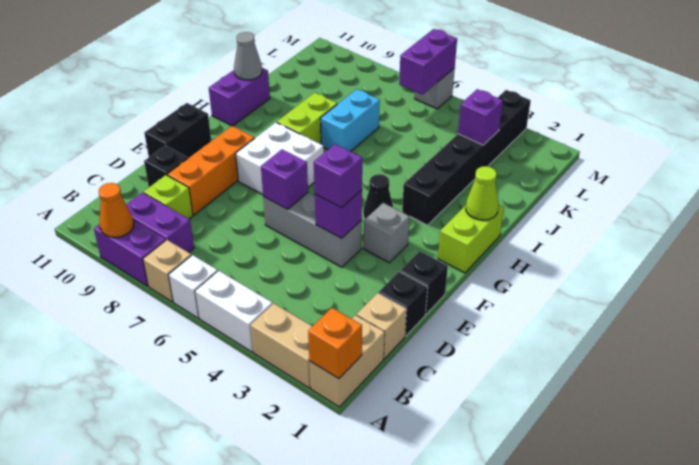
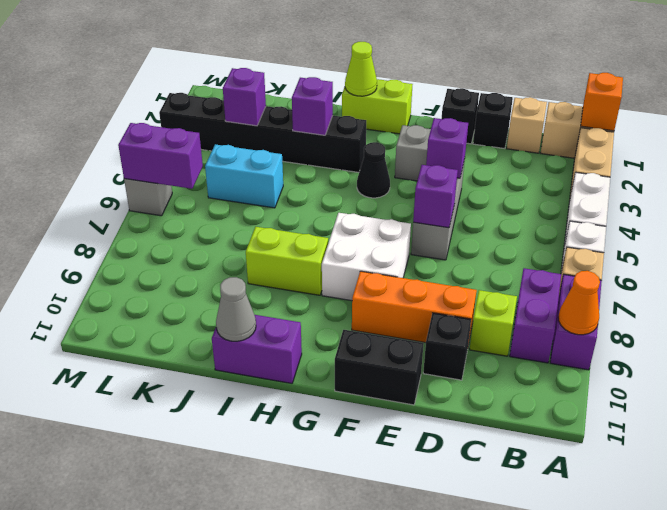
purple brick E4 level 3 -> purple brick I3 level 2
cyan brick I7:J7 level 1 -> cyan brick J5:K5 level 1

